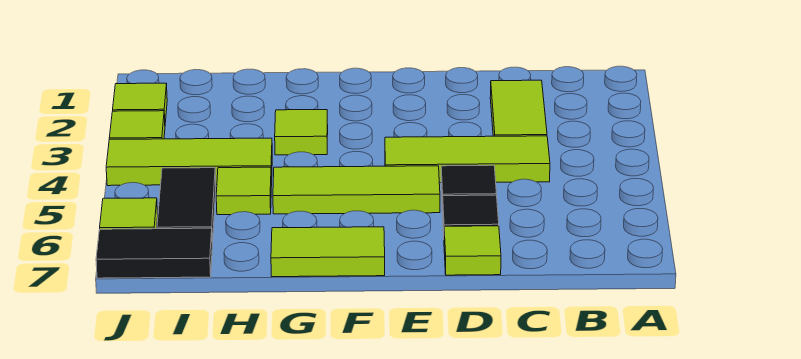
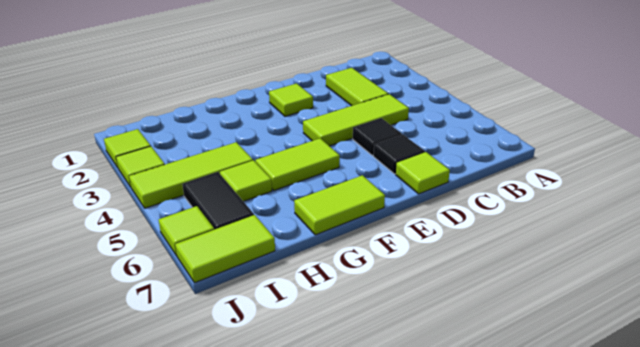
lime tile E5:G5 level 1 -> lime tile F5:G5 level 1
lime tile G3 level 1 -> lime tile E2 level 1
black tile I7:J7 level 1 -> lime tile I7:J7 level 1

